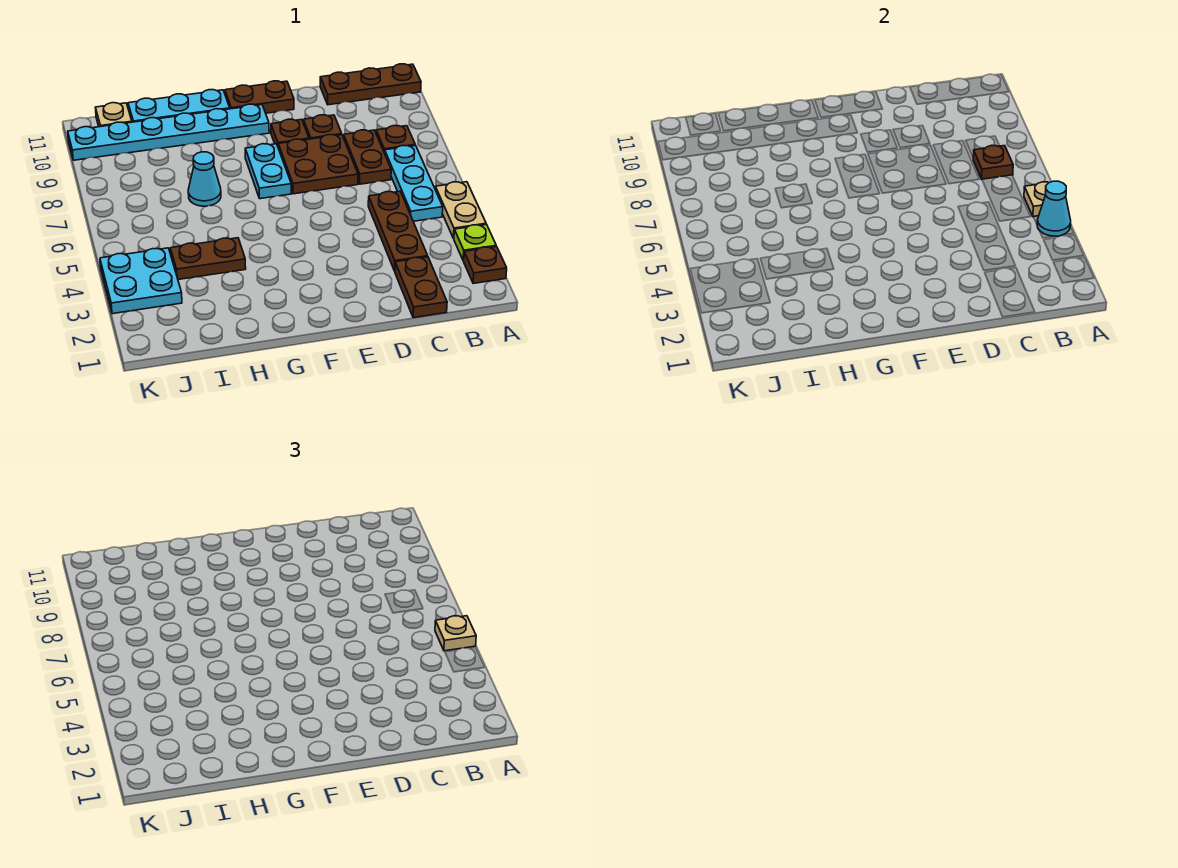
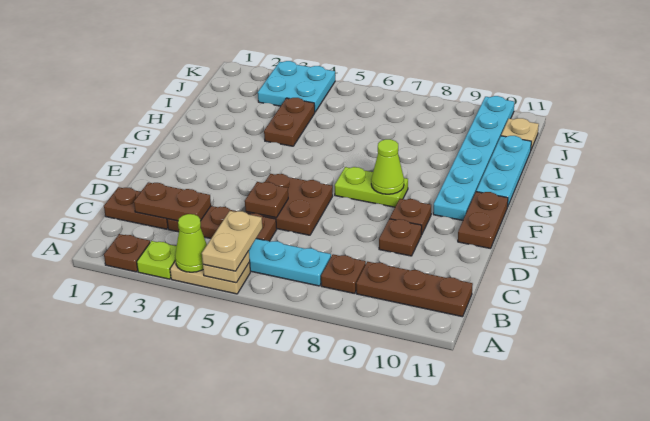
cyan cone A4 level 2 -> lime cone A4 level 2
tan plate A5 level 3 -> tan plate A5:B5 level 3
brown plate A11:C11 level 1 -> brown plate B9:B11 level 1
brown plate B7 level 2 -> brown plate D5 level 2
brown plate C7:C8 level 1 -> brown plate C2:C3 level 2
brown plate D7:E8 level 1 -> brown plate D5:E6 level 1
cyan plate F7:F8 level 1 -> lime plate F7:F8 level 1
none -> lime cone F8 level 2
cyan cone H7 level 1 -> none

